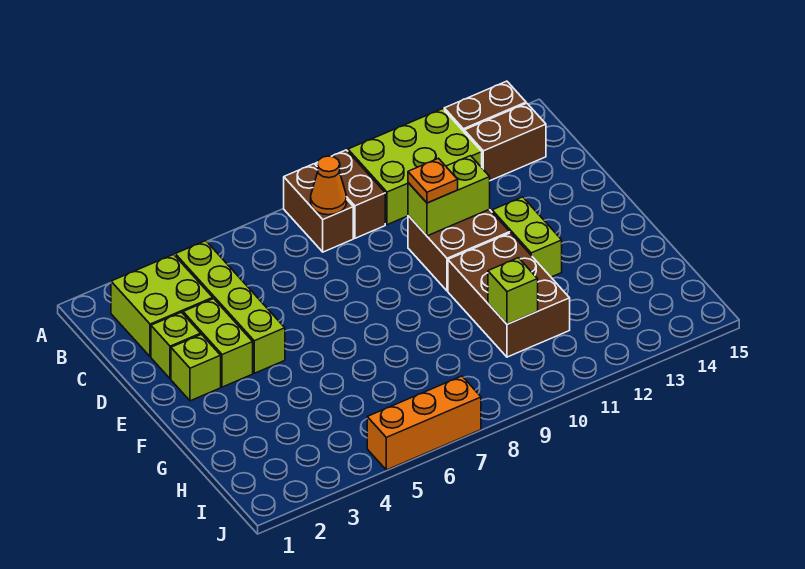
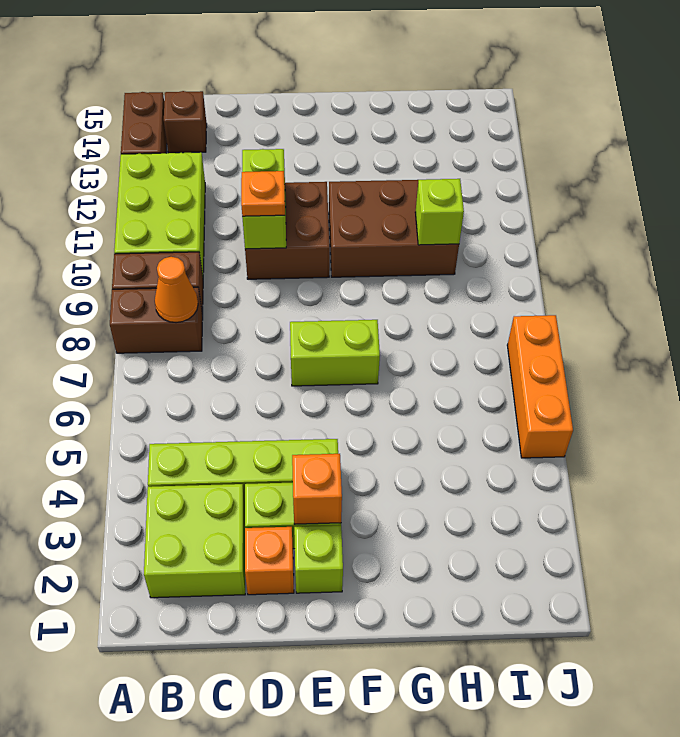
brown brick B13:B14 level 1 -> brown brick B14 level 1
lime brick D2 level 1 -> orange brick D2 level 1
none -> orange brick E3 level 2
lime brick E12:F12 level 1 -> lime brick E7:F7 level 1

